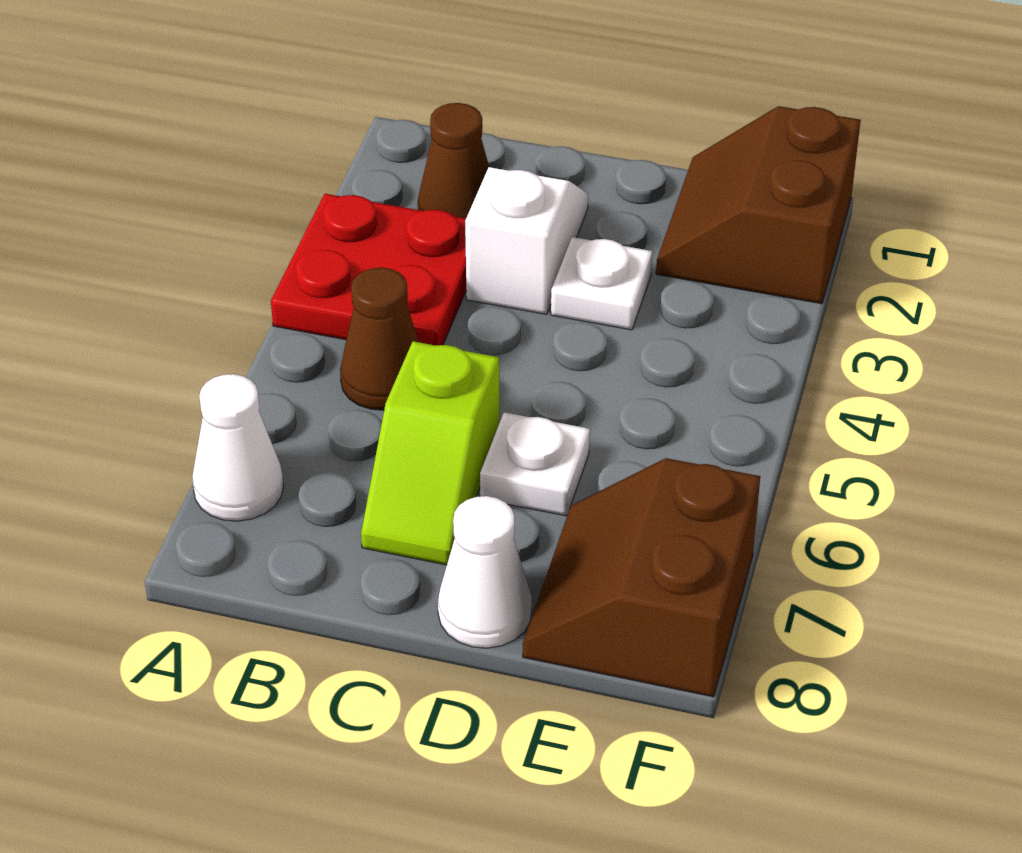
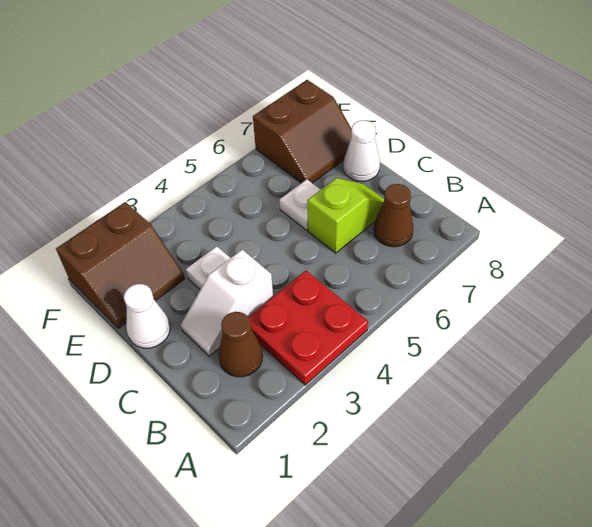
white cone A7 level 1 -> white cone D1 level 1
brown cone B5 level 1 -> brown cone B7 level 1

